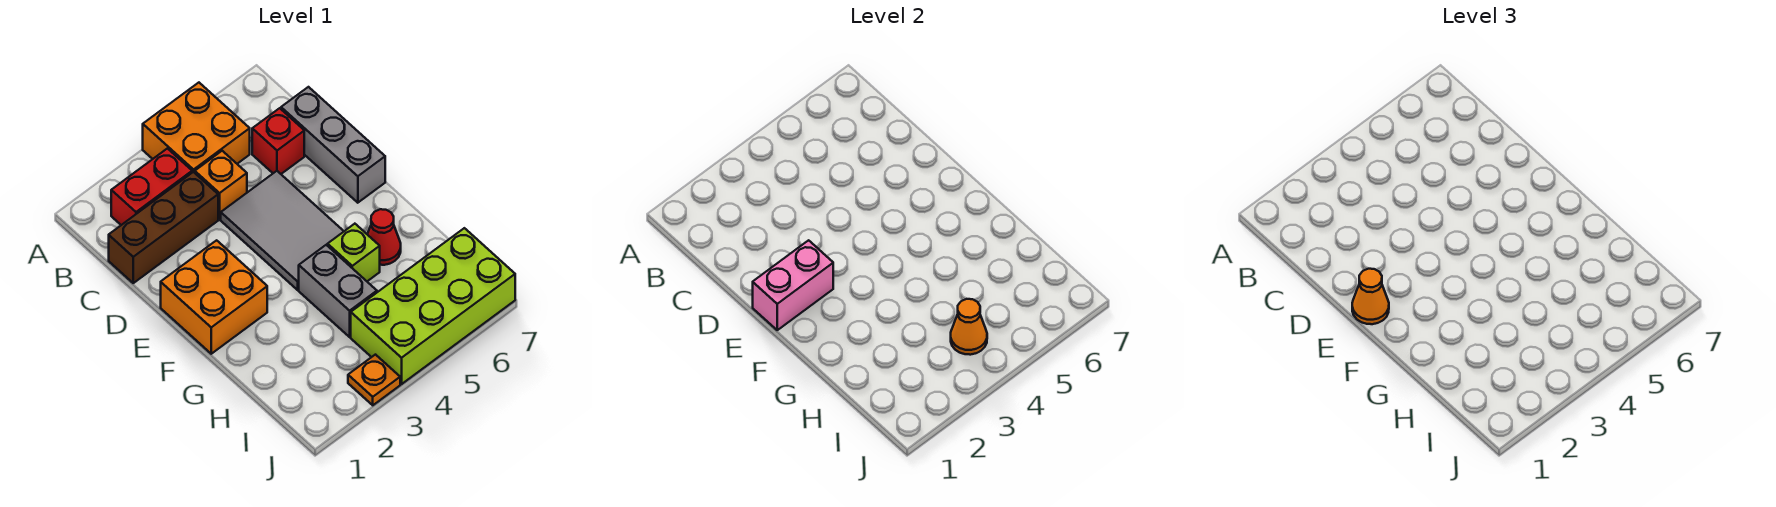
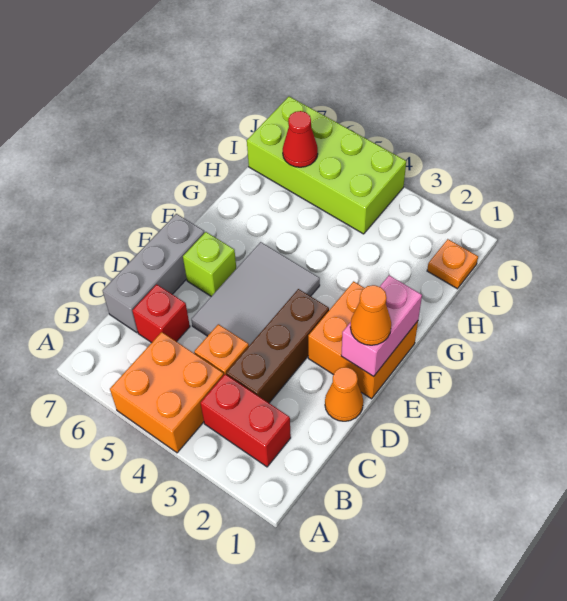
brown brick C1:C3 level 1 -> brown brick C3:E3 level 1
pink brick E1:E2 level 2 -> pink brick E1:F1 level 2
grey brick G4:H4 level 1 -> none
lime brick G5 level 1 -> lime brick E6 level 1
red cone G6 level 1 -> red cone I6 level 2
orange cone I4 level 2 -> orange cone D1 level 1
orange plate J3 level 1 -> orange plate I1 level 1

